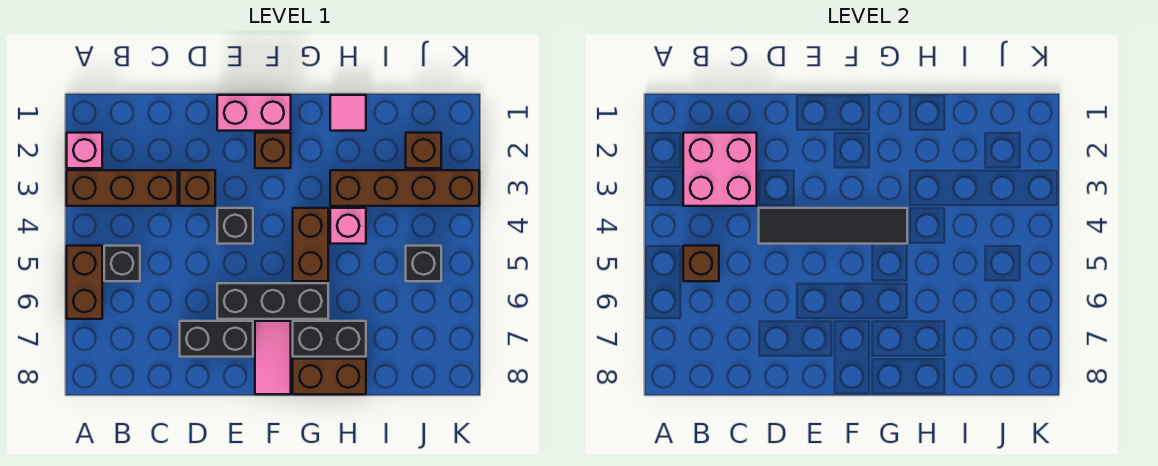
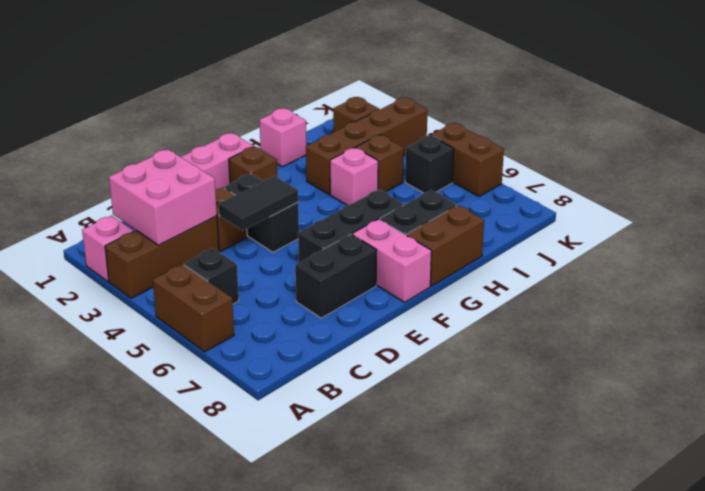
brown brick B5 level 2 -> brown brick I4 level 1
black tile D4:G4 level 2 -> black tile D4:E4 level 2
black brick E4 level 1 -> black brick E3:E4 level 1
pink tile F7:F8 level 1 -> pink brick F7:F8 level 1
brown brick G4:G5 level 1 -> brown brick K5:K6 level 1
pink tile H1 level 1 -> pink brick H1 level 1

